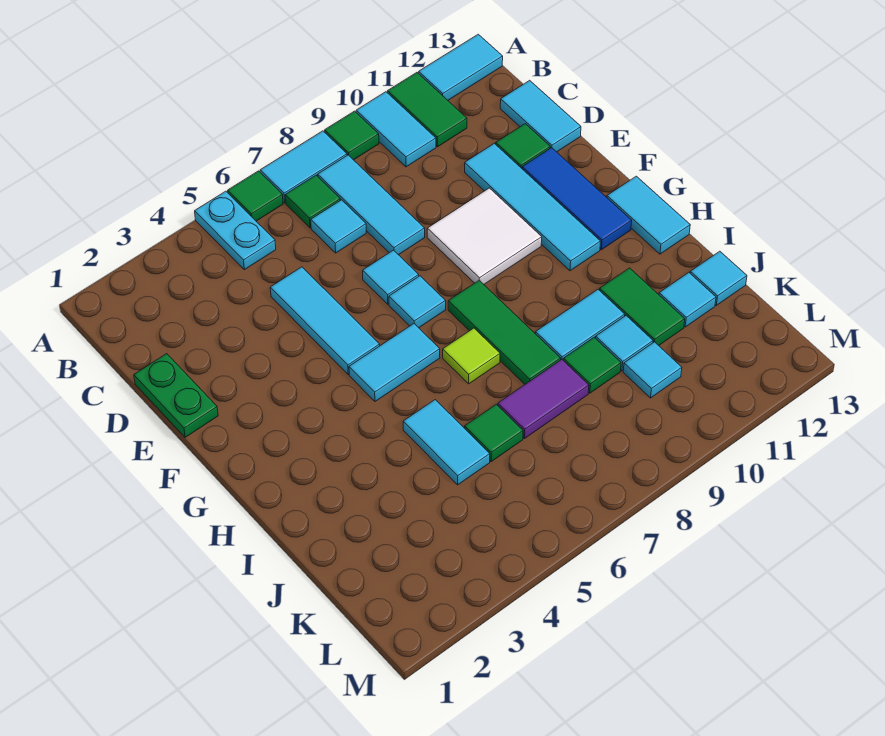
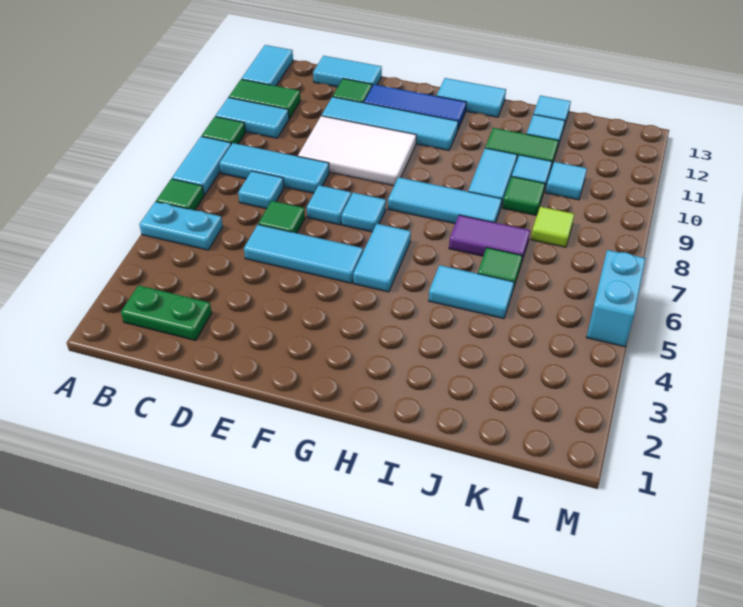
green tile B7 level 1 -> green tile D6 level 1
green plate D1:E1 level 1 -> green plate B2:C2 level 1
white tile E9:F10 level 1 -> white tile D9:F10 level 1
green tile G8:I8 level 1 -> cyan tile G8:I8 level 1
lime tile H7 level 1 -> lime tile K8 level 1
purple tile J7:J8 level 1 -> purple tile I7:J7 level 1
none -> cyan brick M5:M6 level 1

